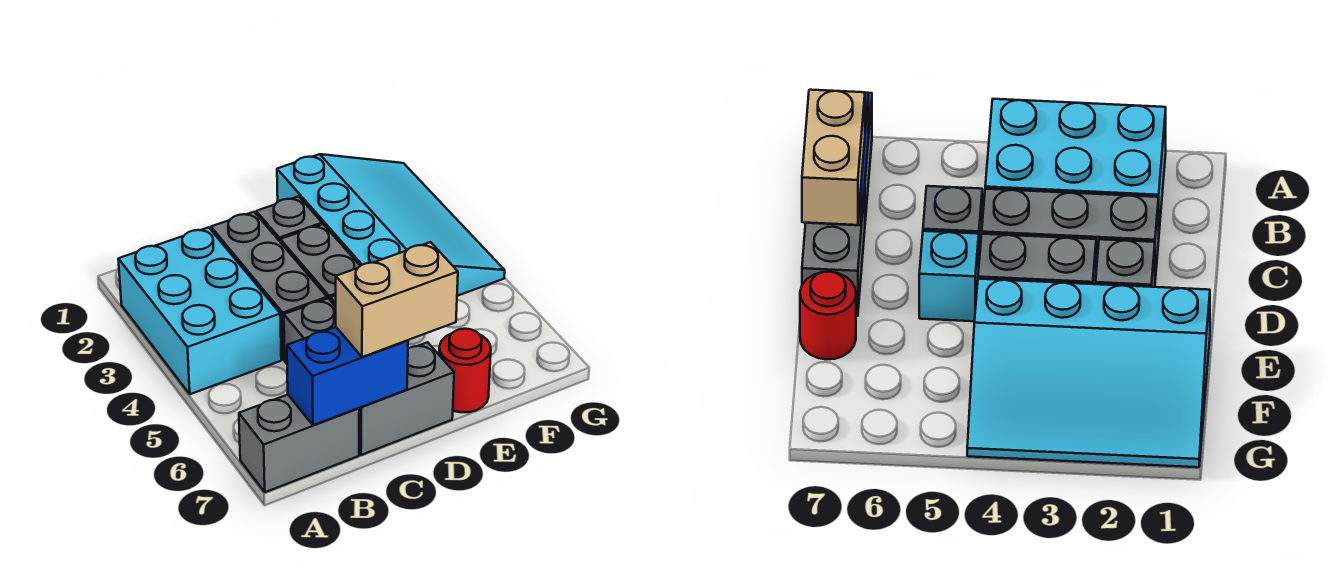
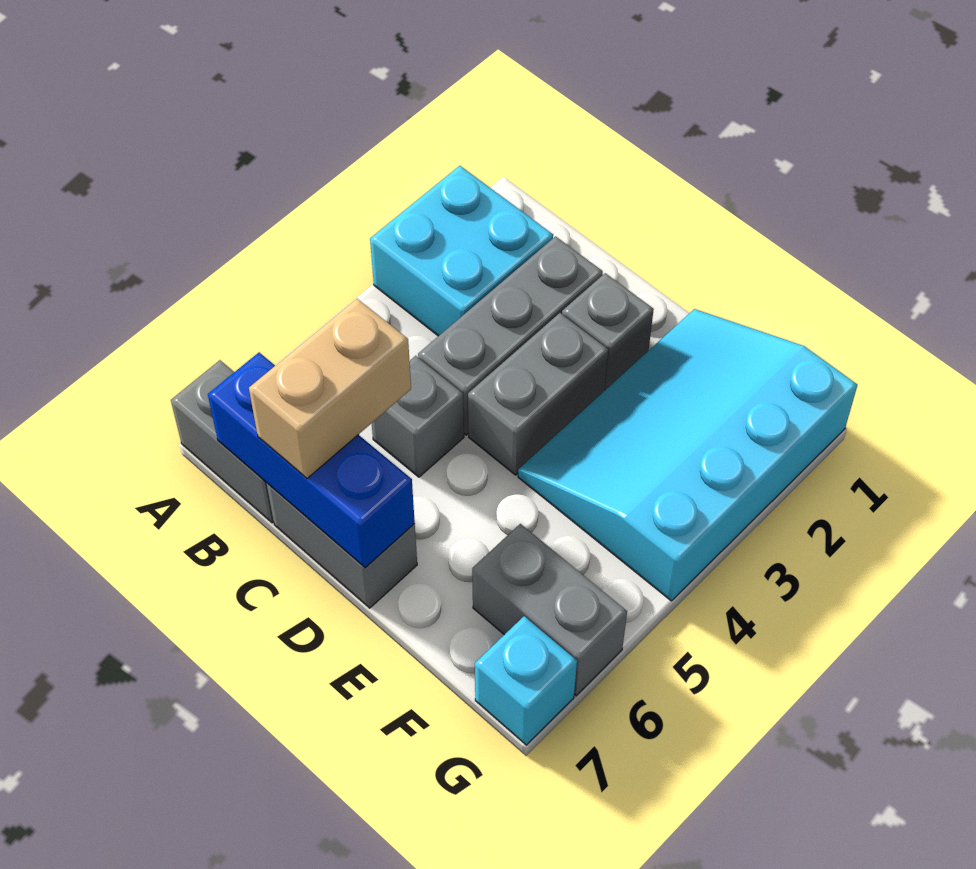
cyan brick A2:B4 level 1 -> cyan brick A2:B3 level 1
blue brick B7:C7 level 2 -> blue brick B7:D7 level 2
tan brick C7:D7 level 3 -> tan brick C6:C7 level 3
cyan brick D5 level 1 -> cyan brick G7 level 1
cyan slope E1:G4 level 1 top E -> cyan slope E1:G4 level 1 top G
red round brick E7 level 1 -> none
none -> grey brick F6:G6 level 1

